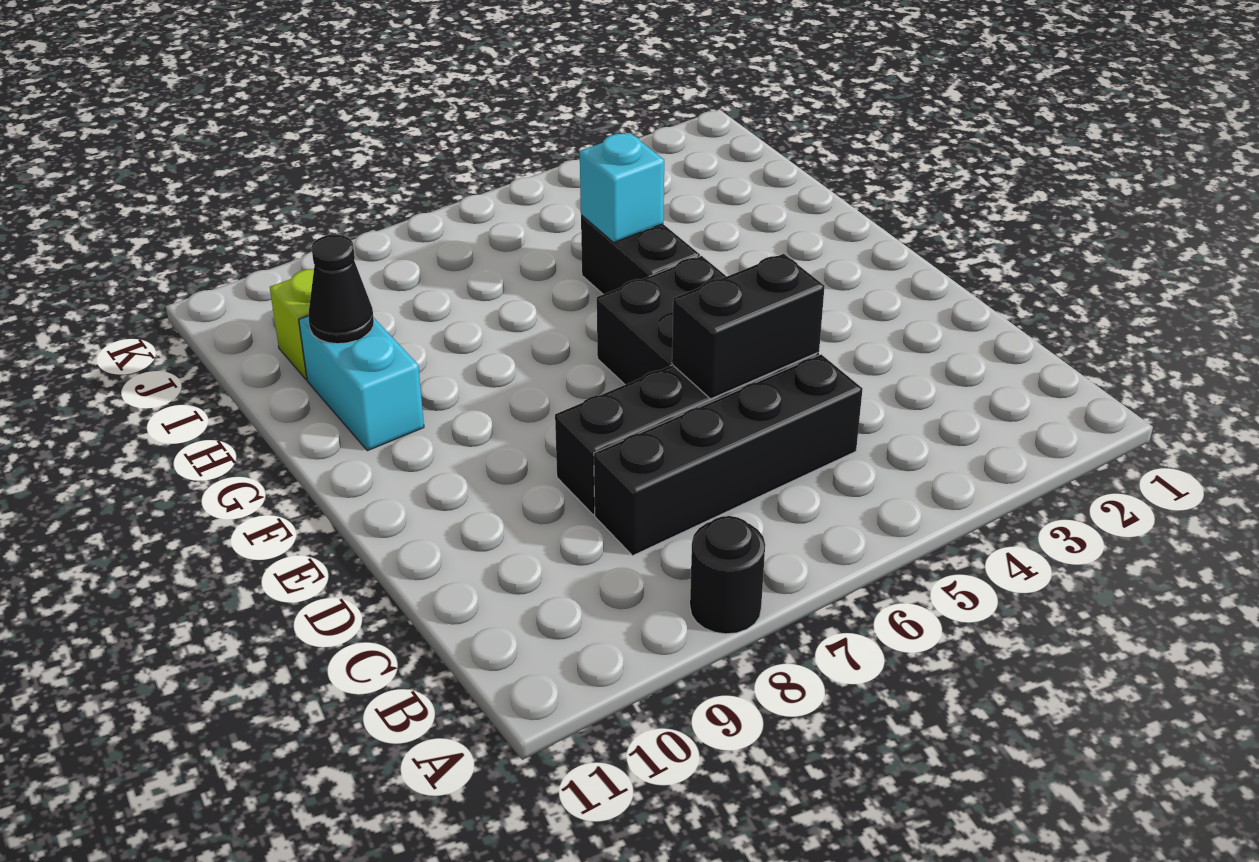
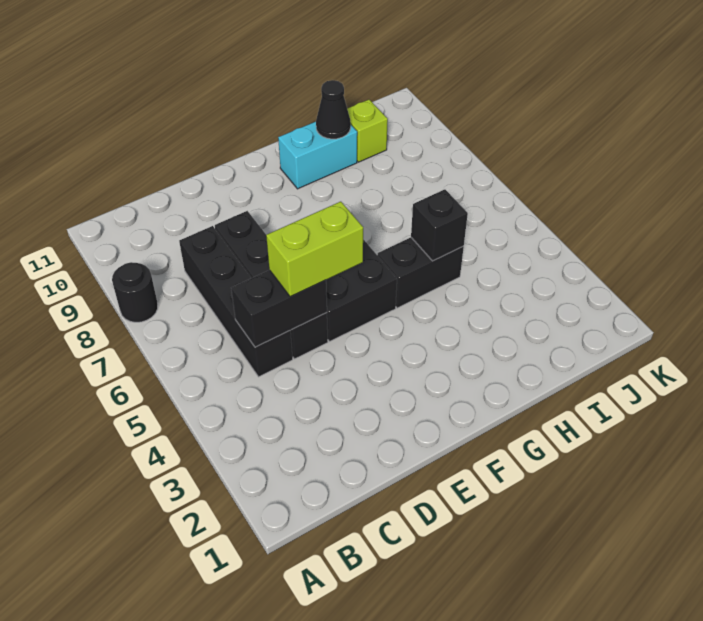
black brick D5:D6 level 2 -> black brick C5:D5 level 2
none -> lime brick D5:E5 level 3
cyan brick H5 level 2 -> black brick H5 level 2

